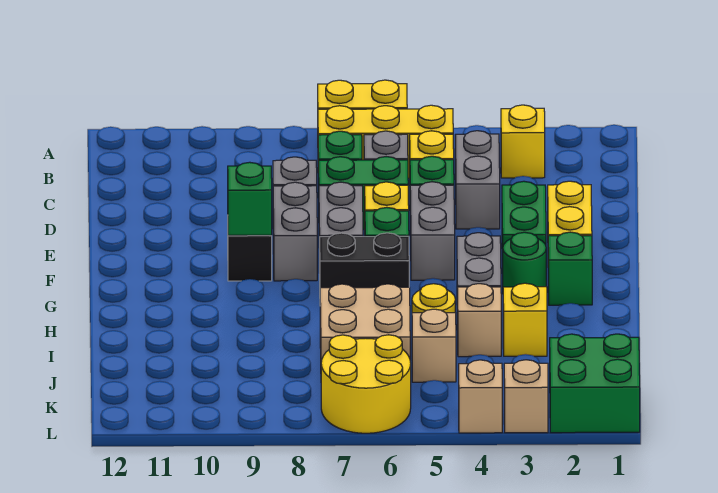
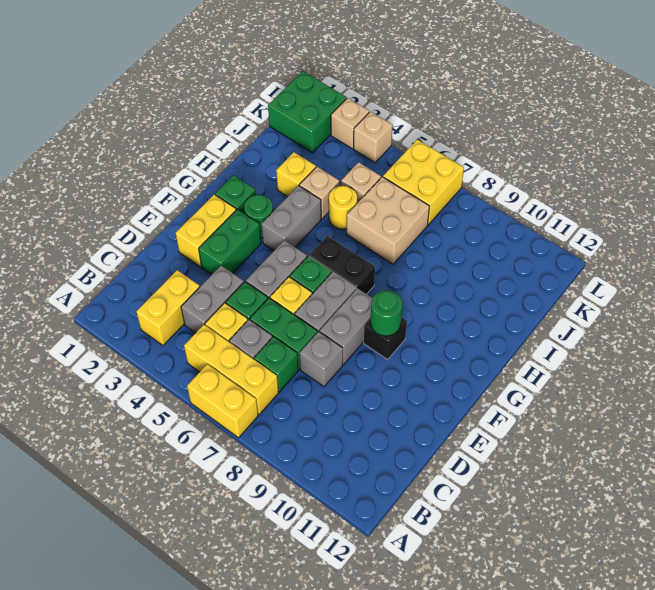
yellow brick B3 level 1 -> yellow brick B3:C3 level 1
green brick F9 level 2 -> green round brick F9 level 2
yellow round brick K6:L7 level 1 -> yellow brick K6:L7 level 1

